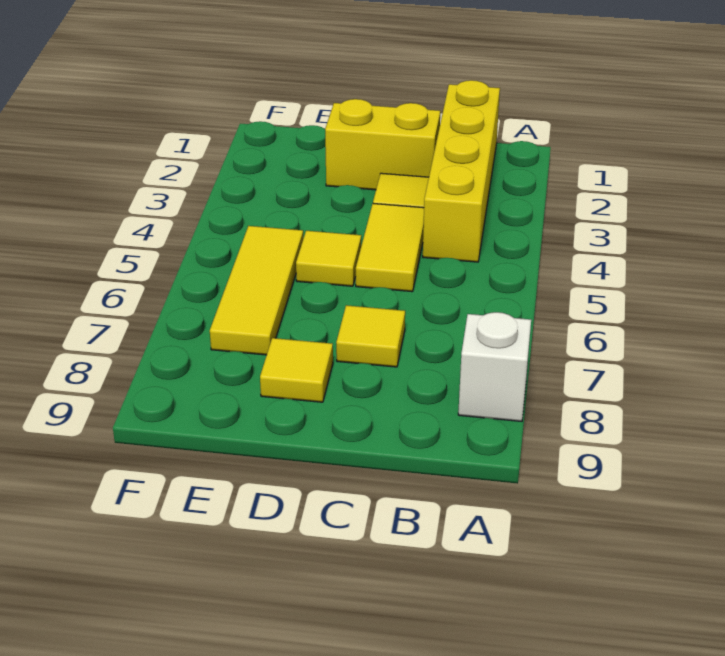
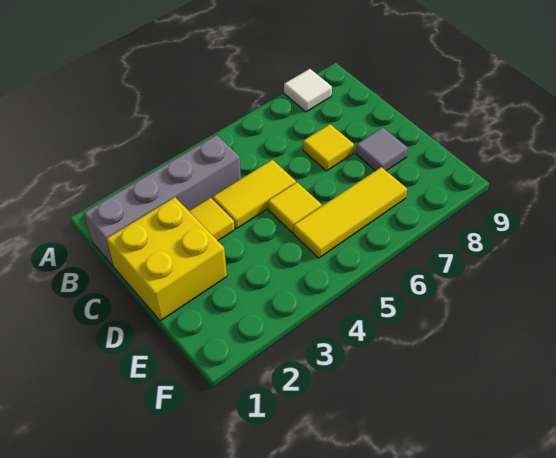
white brick A8 level 1 -> white tile A8 level 1
yellow brick B1:B4 level 1 -> grey brick B1:B4 level 1
yellow brick C2:D2 level 1 -> yellow brick C1:D2 level 1
yellow tile D8 level 1 -> grey tile D8 level 1

